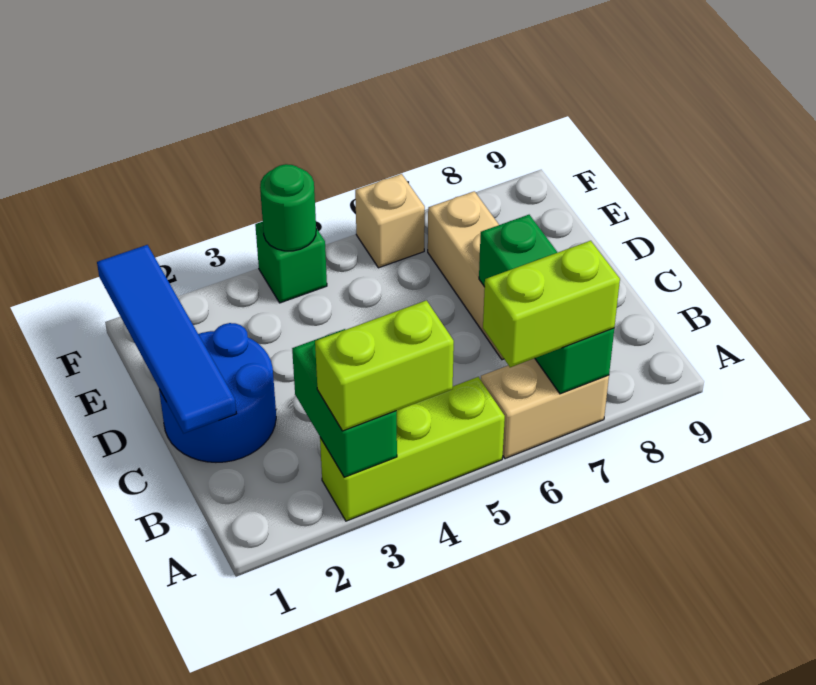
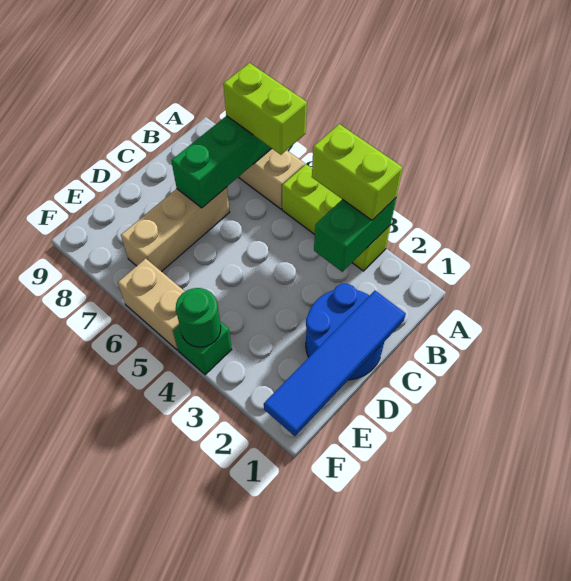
tan brick F6 level 1 -> tan brick F5:F6 level 1

